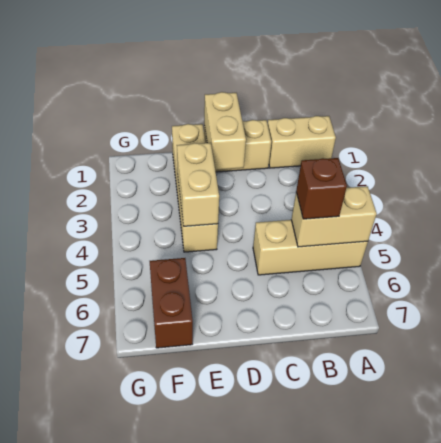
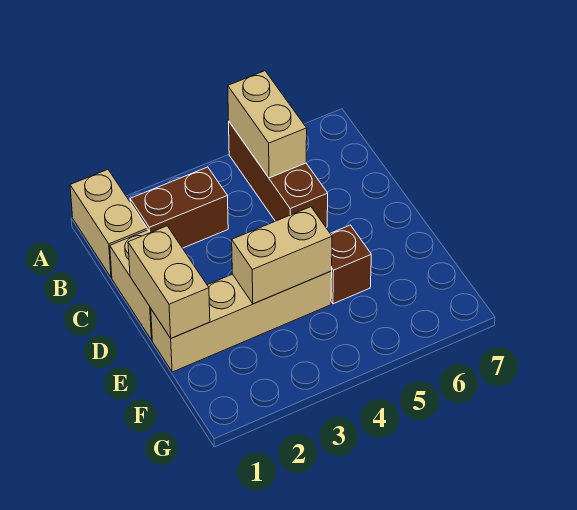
tan brick A5:C5 level 1 -> brown brick A5:C5 level 1
brown brick B5 level 3 -> brown brick E5 level 1
tan brick D1:D2 level 2 -> tan brick D1:E1 level 2
brown brick F6:F7 level 1 -> brown brick B2:B3 level 1

